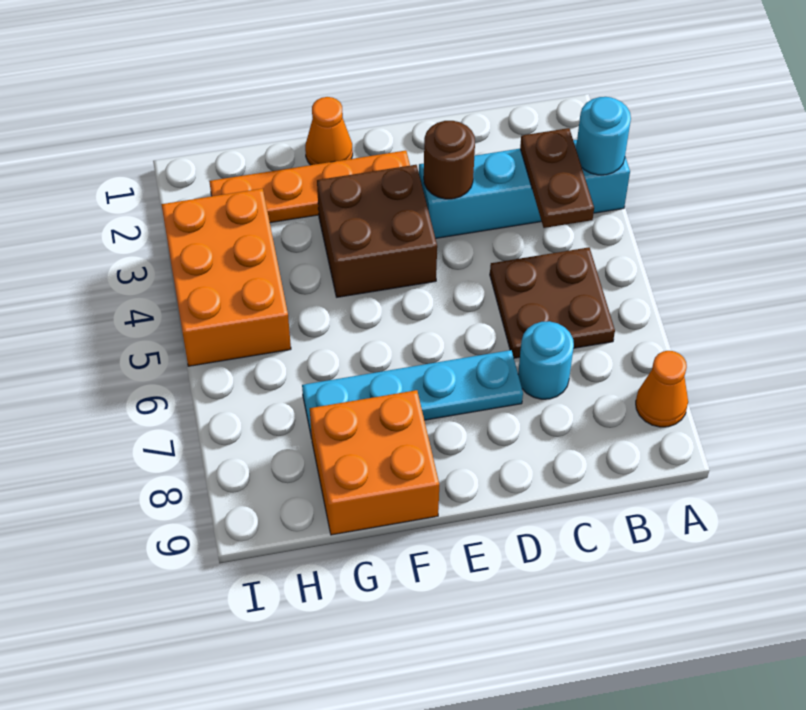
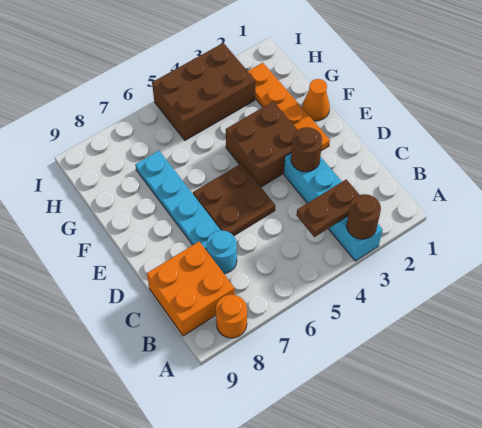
cyan round brick A3 level 2 -> brown round brick A3 level 2
orange cone A8 level 1 -> orange round brick A8 level 1
brown plate B5:C6 level 1 -> brown plate D5:E6 level 1
orange brick F8:G9 level 1 -> orange brick B8:C9 level 1
orange brick H3:I5 level 1 -> brown brick H3:I5 level 1

